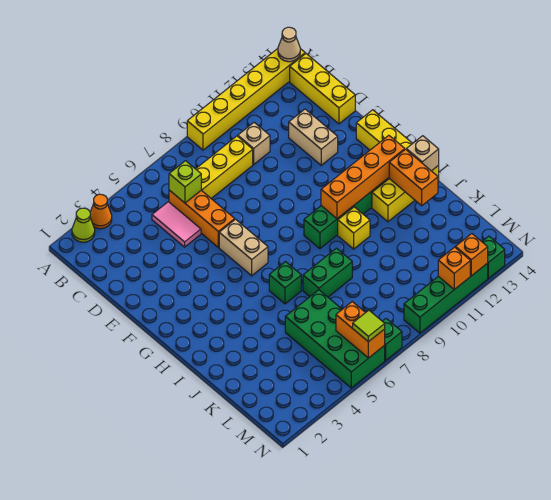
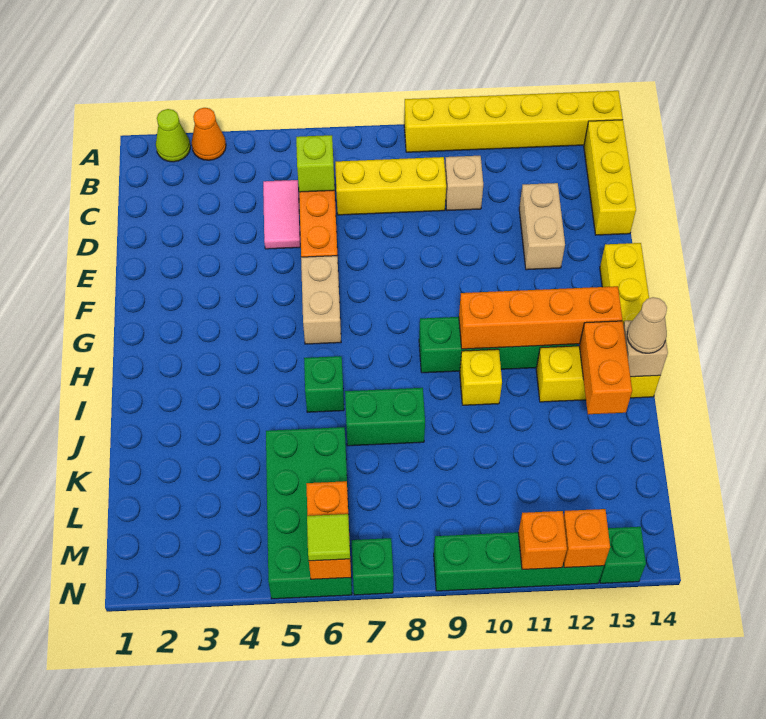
tan cone A14 level 2 -> tan cone I14 level 3

